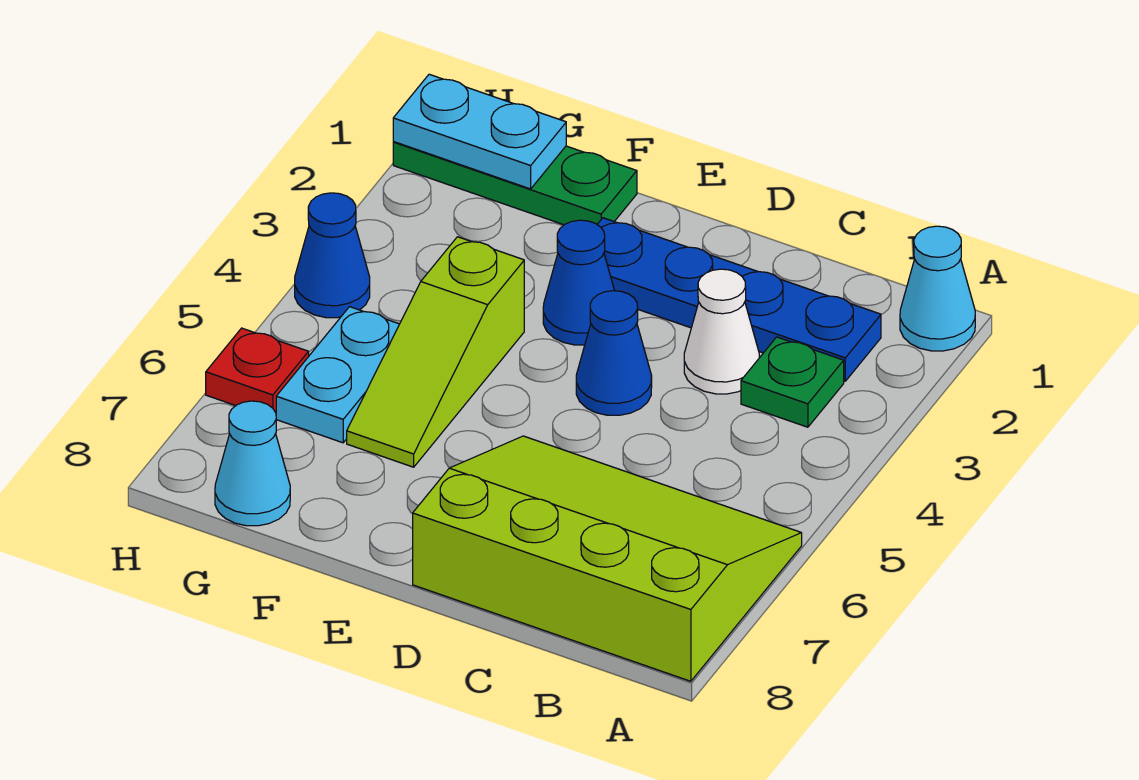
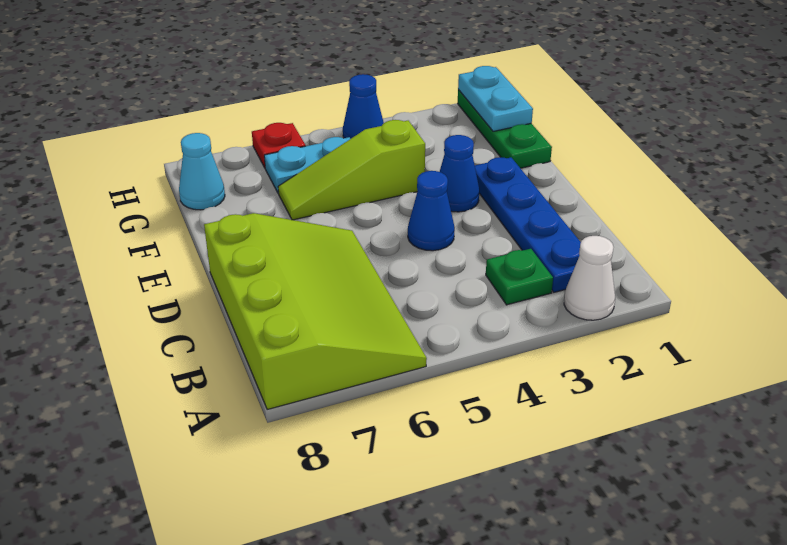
cyan cone A1 level 1 -> none
white cone C3 level 1 -> white cone A2 level 1

